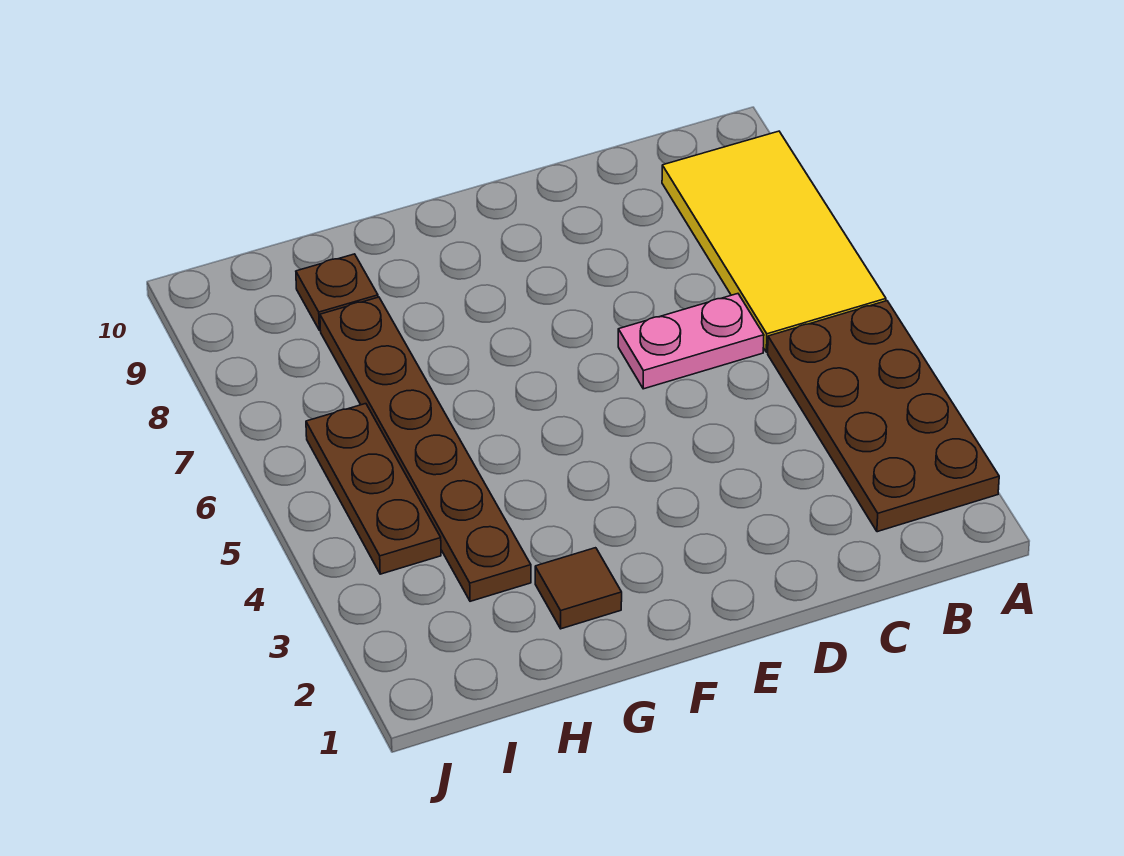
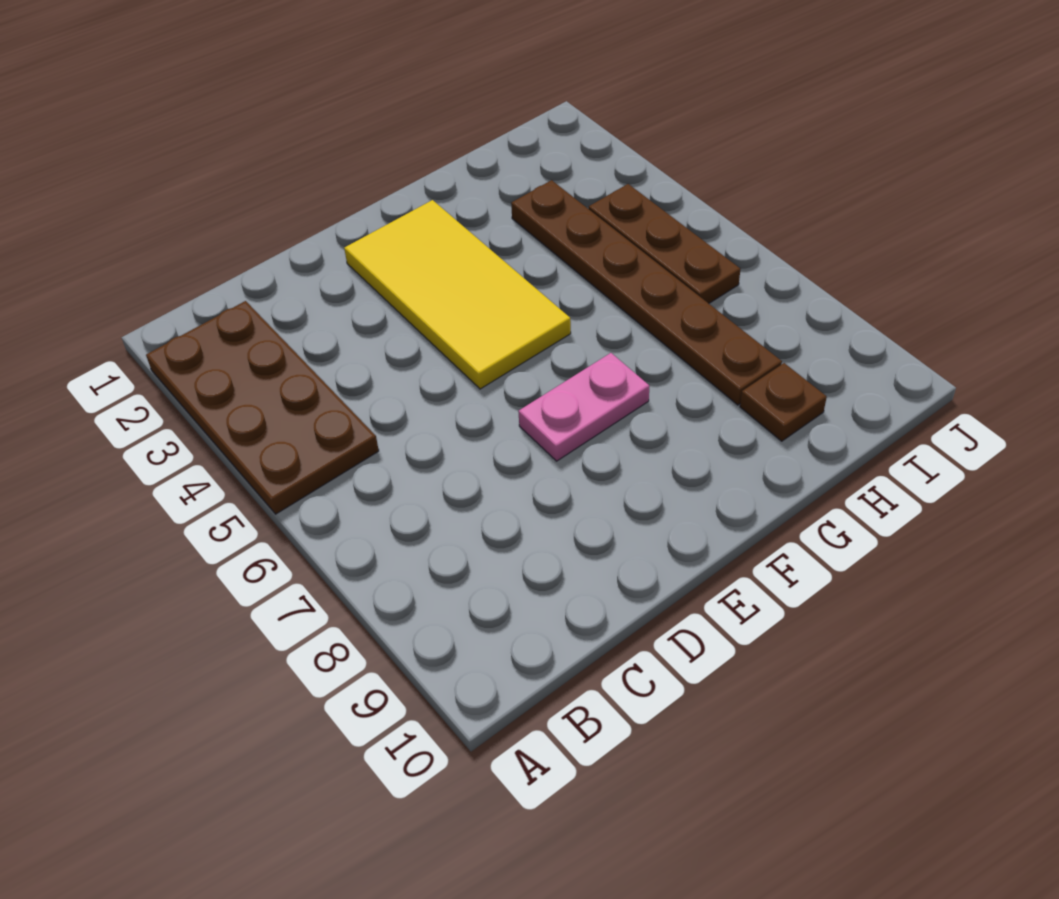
yellow tile A6:B9 level 1 -> yellow tile E2:F5 level 1
pink plate C6:D6 level 1 -> pink plate E7:F7 level 1
brown tile G2 level 1 -> none

